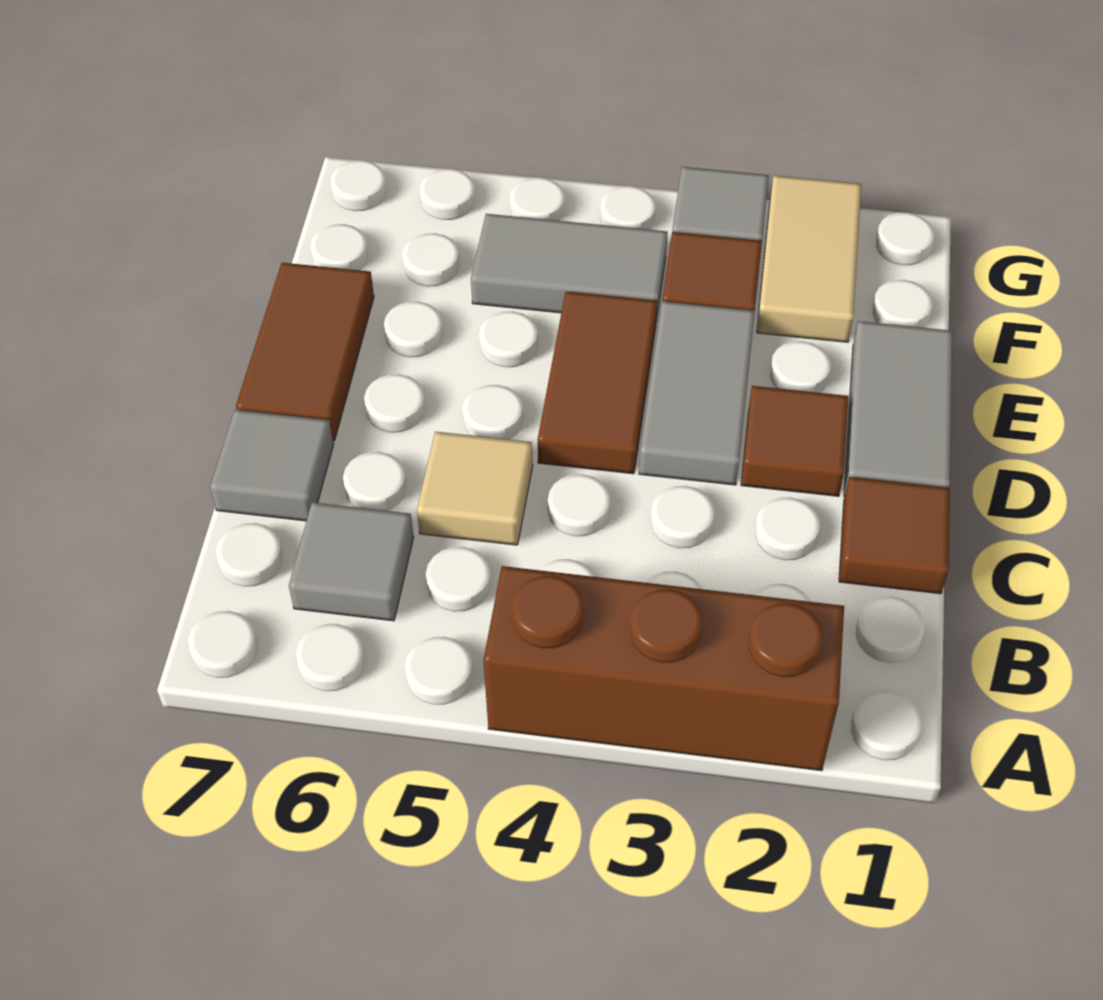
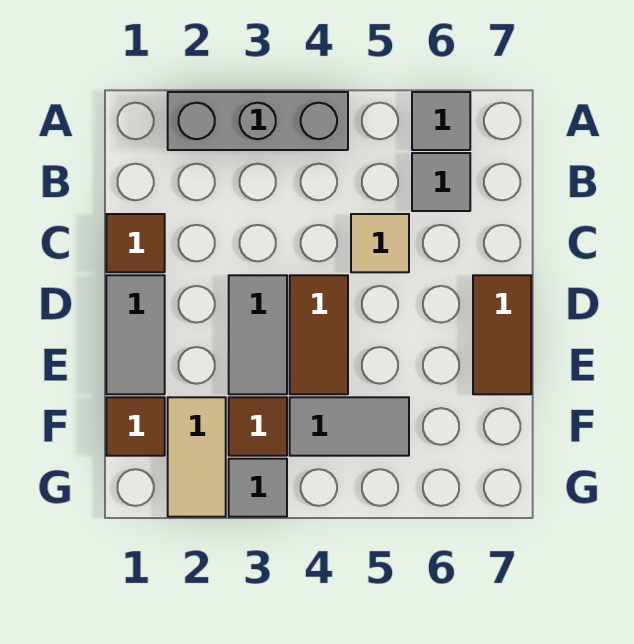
brown brick A2:A4 level 1 -> grey brick A2:A4 level 1
grey tile C7 level 1 -> grey tile A6 level 1
brown tile D2 level 1 -> brown tile F1 level 1

